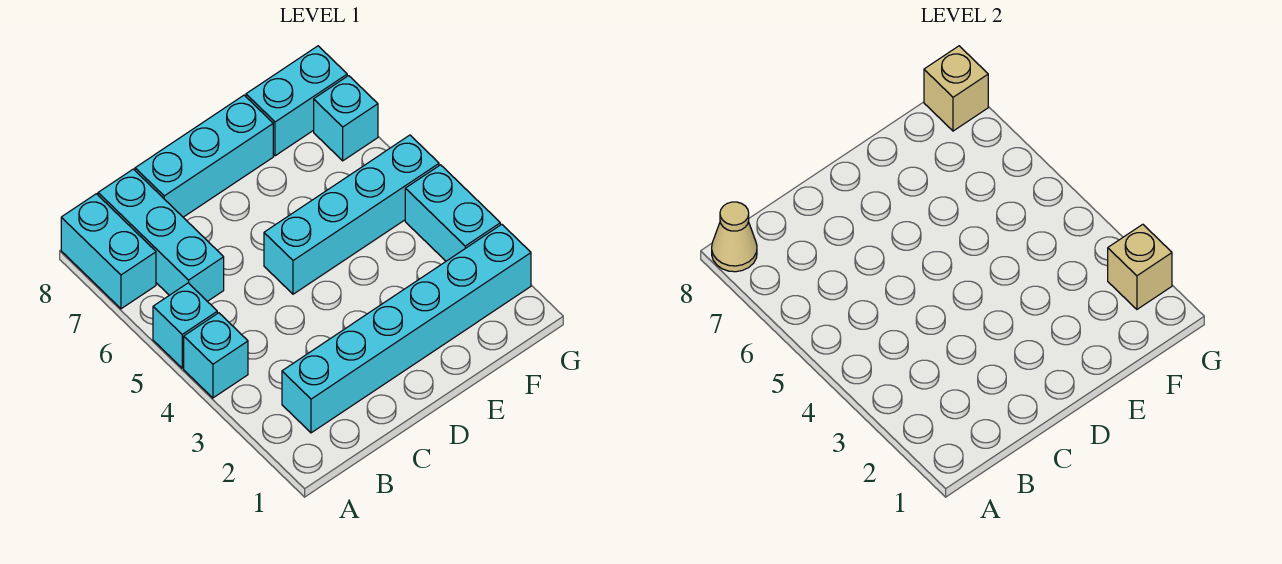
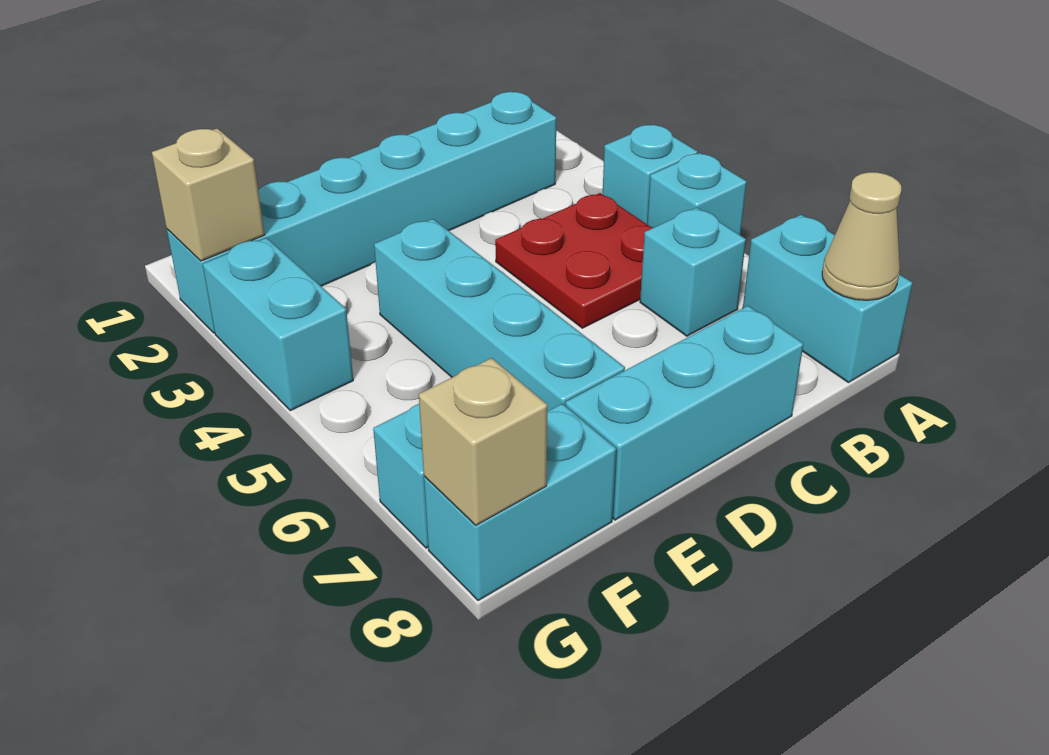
none -> red plate B4:C5 level 1
cyan brick B6:B8 level 1 -> cyan brick B6 level 1
cyan brick D5:G5 level 1 -> cyan brick E4:E7 level 1

